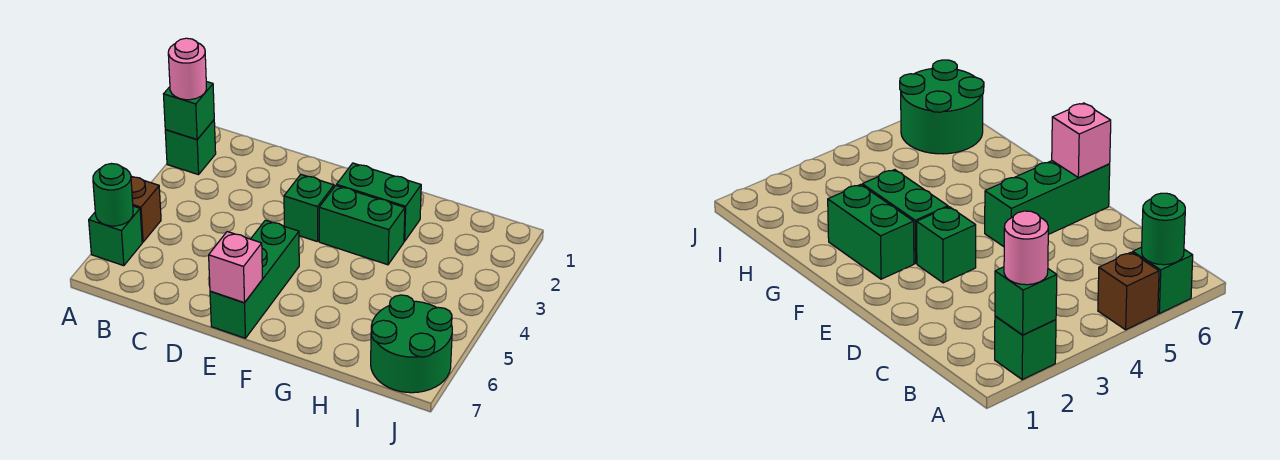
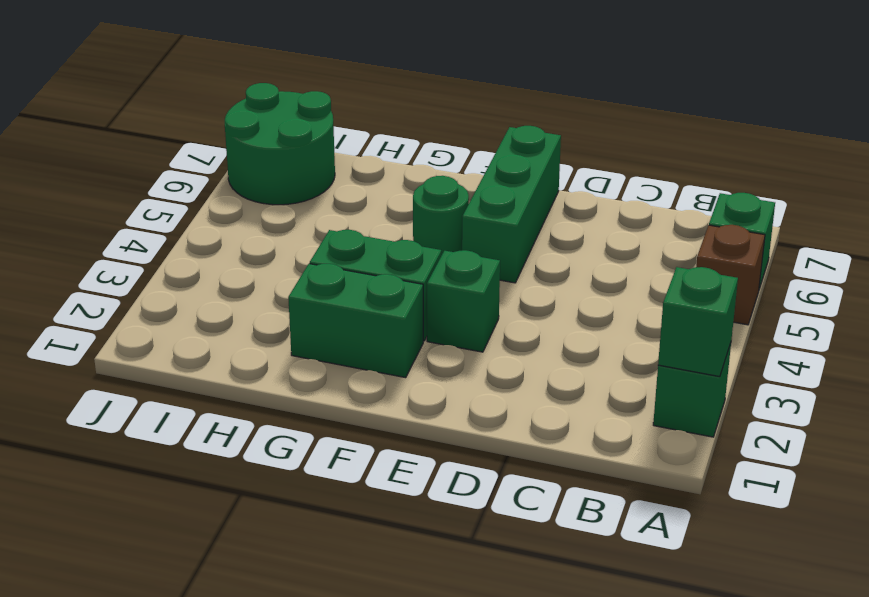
pink round brick A2 level 3 -> none
green round brick A6 level 2 -> green round brick F5 level 1
pink brick E7 level 2 -> none

